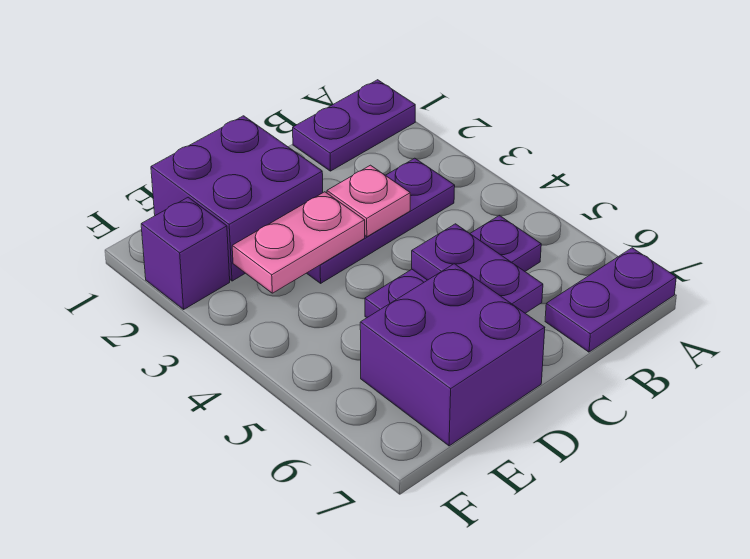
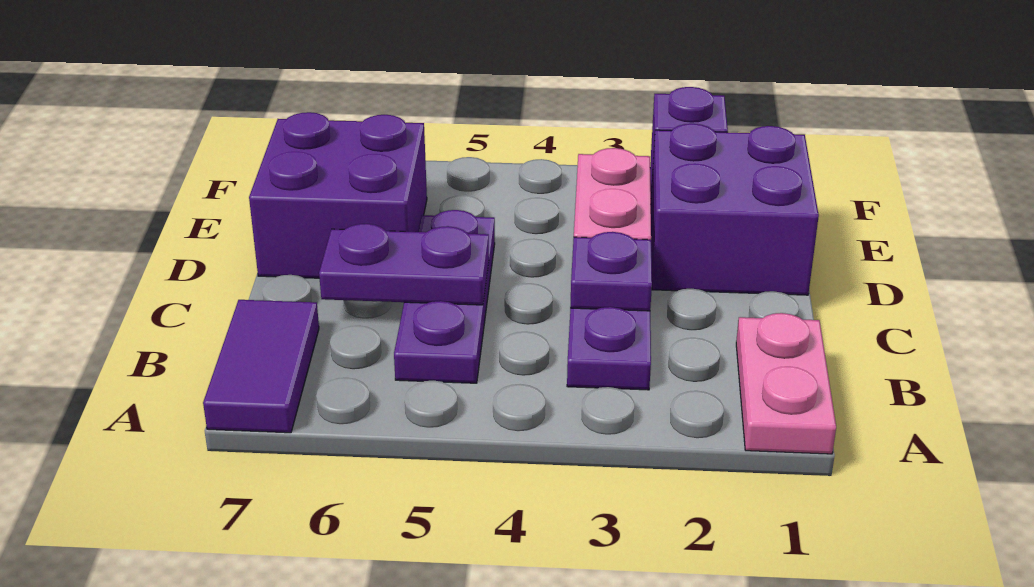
purple plate A1:B1 level 1 -> pink plate A1:B1 level 1
purple plate A7:B7 level 1 -> purple tile A7:B7 level 1
pink plate C3 level 2 -> purple plate C3 level 2

